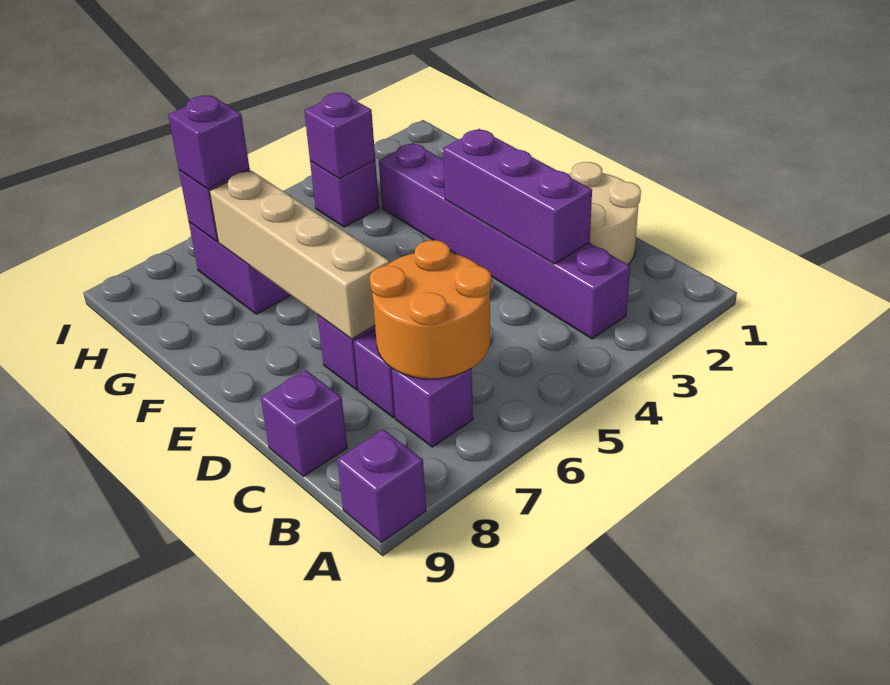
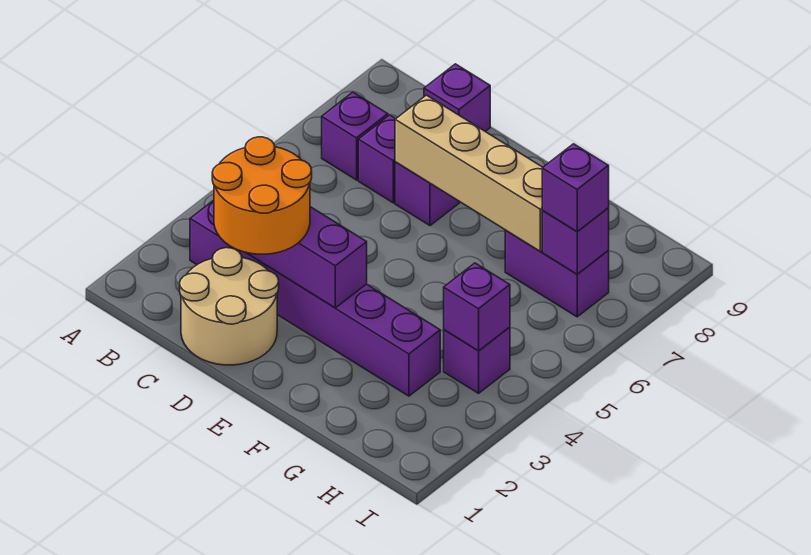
purple brick A9 level 1 -> none
orange round brick B6:C7 level 2 -> orange round brick C2:D3 level 3

